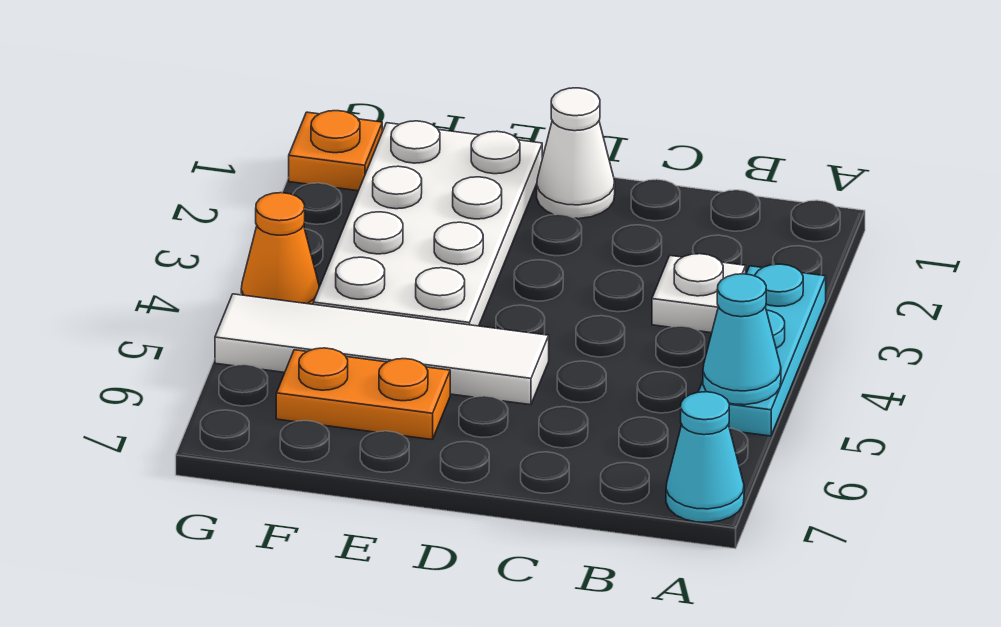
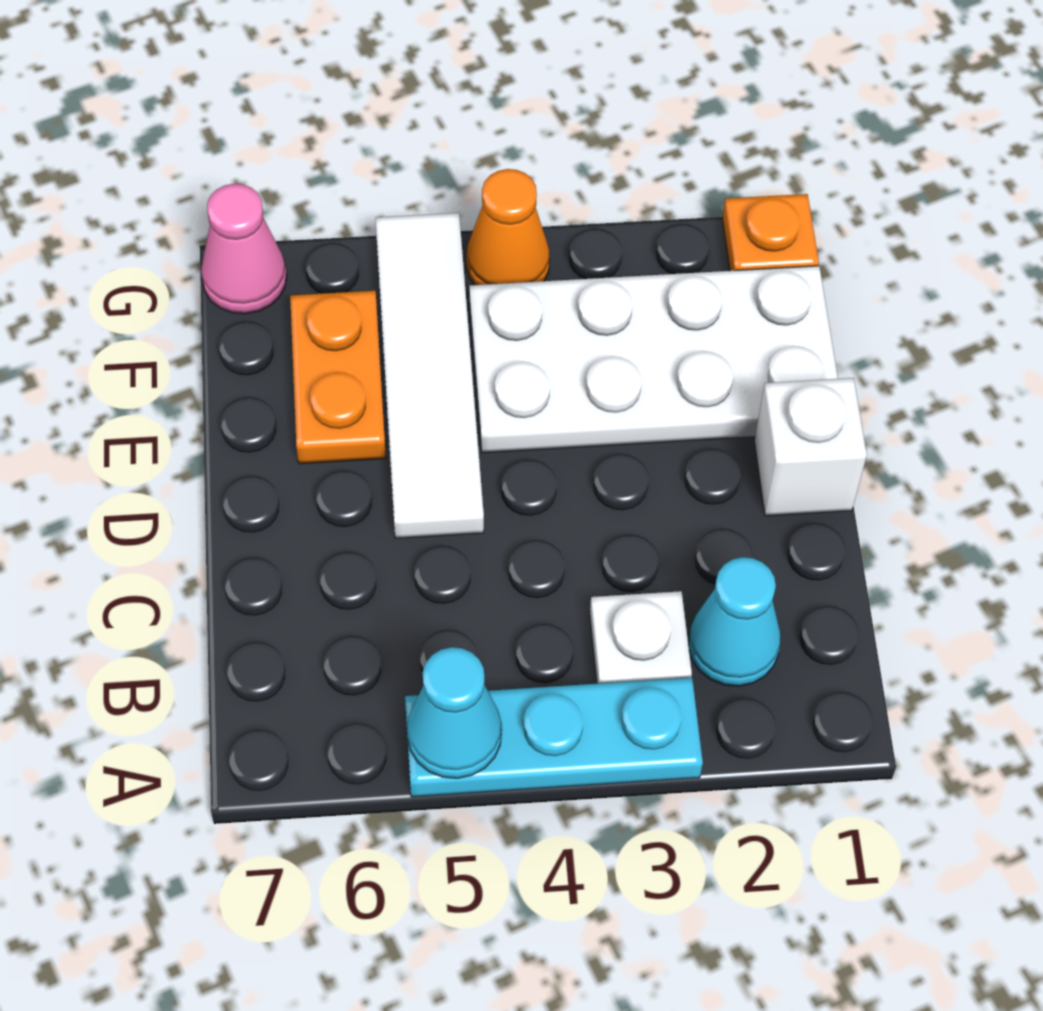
cyan cone A7 level 1 -> cyan cone B2 level 1
white cone D1 level 1 -> white brick D1 level 1
none -> pink cone G7 level 1

